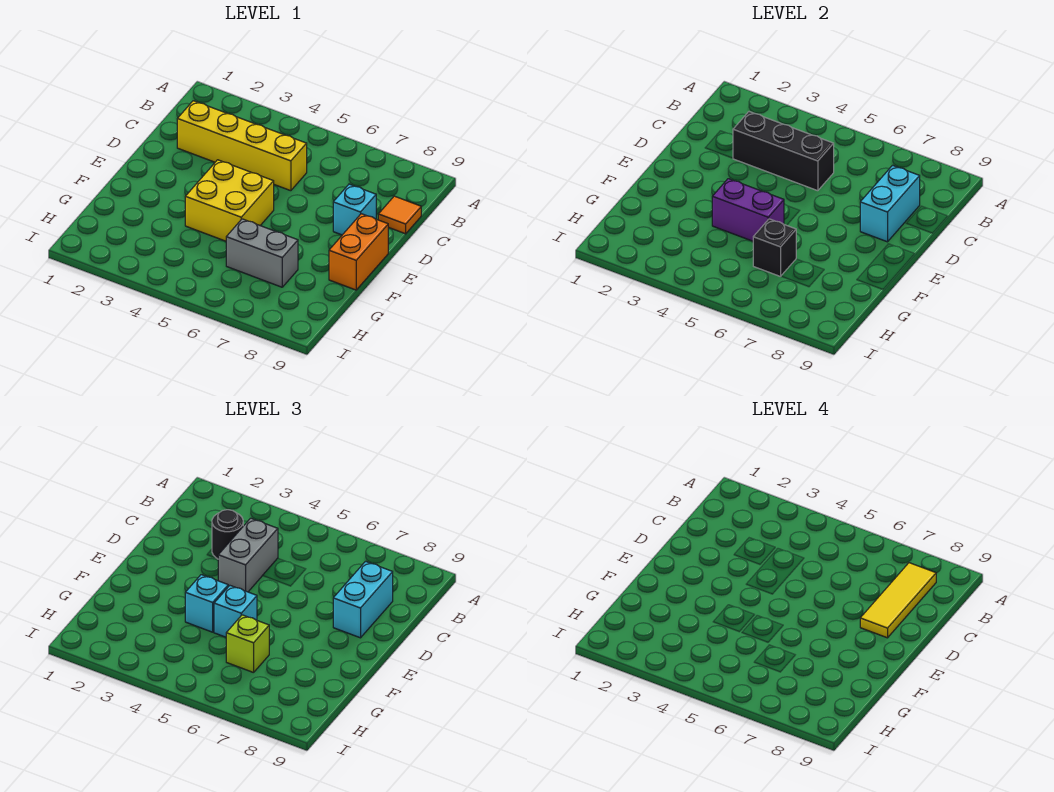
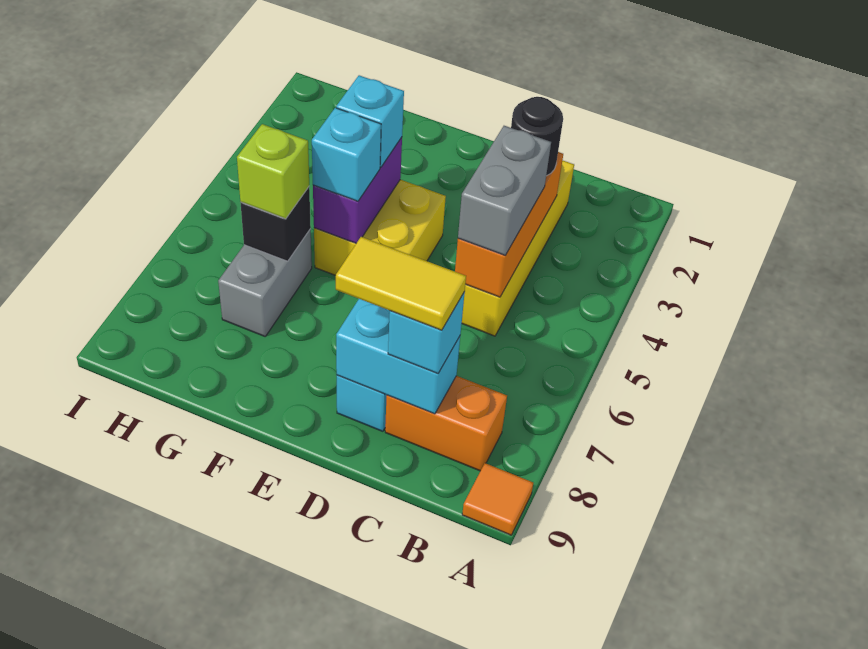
yellow tile B8:D8 level 4 -> yellow tile C8:D8 level 4
black brick C3:C5 level 2 -> orange brick C3:C5 level 2
grey brick C4:D4 level 3 -> grey brick C4:C5 level 3
cyan brick C8:D8 level 3 -> cyan brick C8 level 3
orange tile C9 level 1 -> orange tile A9 level 1
orange brick E9:F9 level 1 -> orange brick B8:C8 level 1

